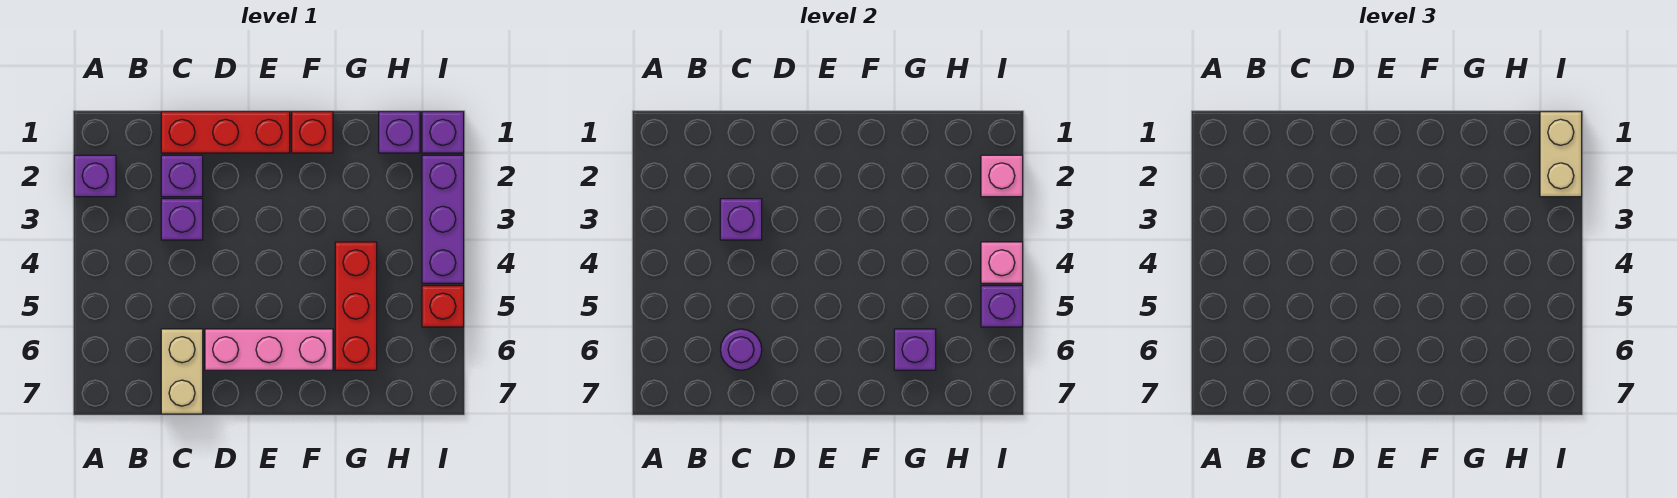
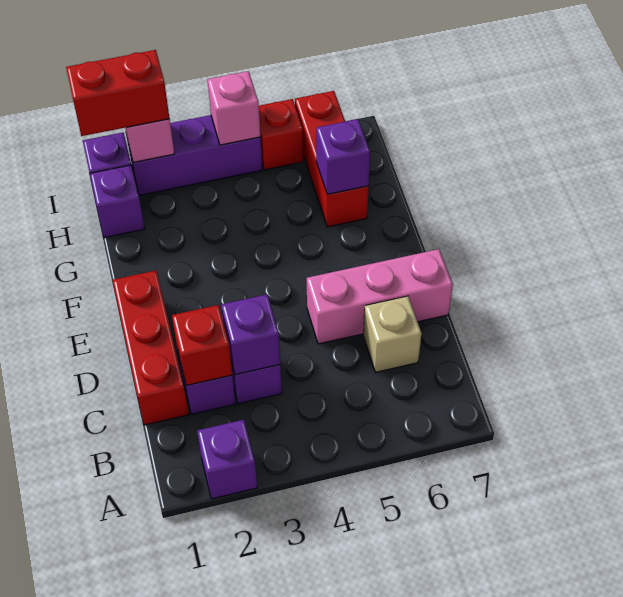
tan brick C6:C7 level 1 -> tan brick C6 level 1
purple round brick C6 level 2 -> none
pink brick D6:F6 level 1 -> pink brick D5:D7 level 1
red brick F1 level 1 -> red brick C2 level 2
red brick G4:G6 level 1 -> red brick G6:I6 level 1
tan brick I1:I2 level 3 -> red brick I1:I2 level 3
purple brick I5 level 2 -> none

